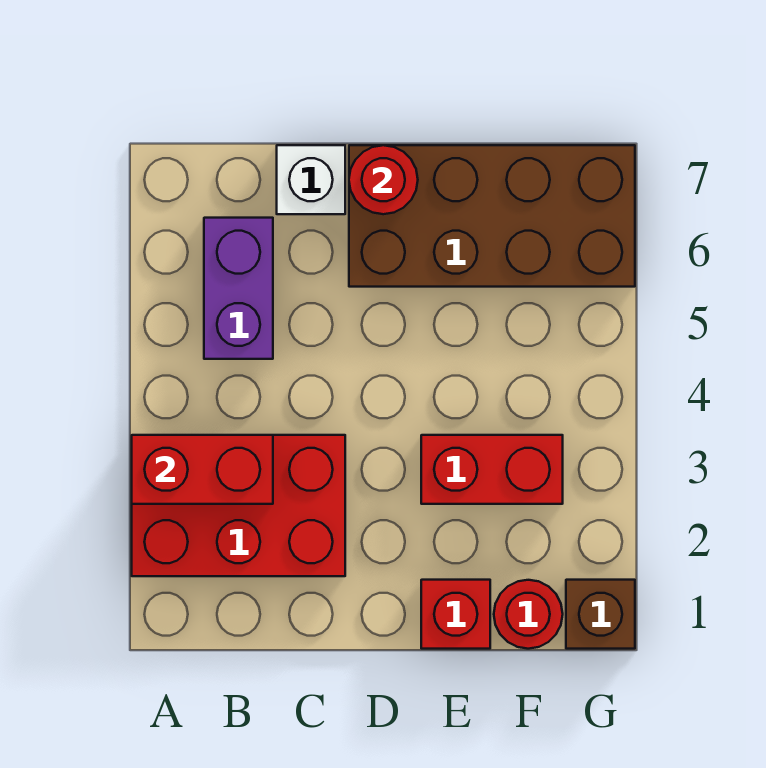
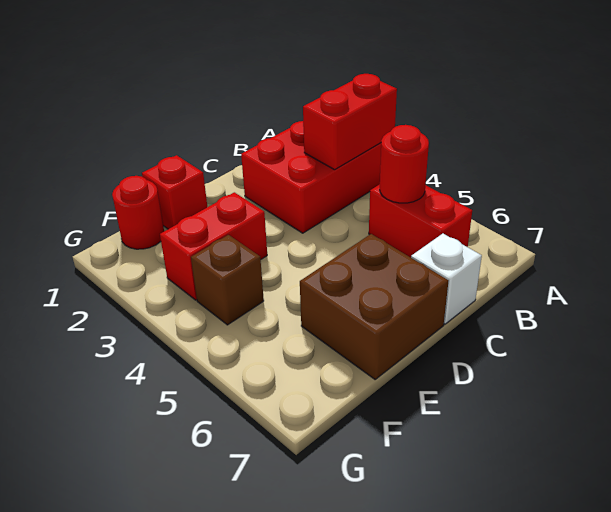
purple brick B5:B6 level 1 -> red brick B5:B6 level 1
brown brick D6:G7 level 1 -> brown brick D6:E7 level 1
red round brick D7 level 2 -> red round brick B5 level 2
brown brick G1 level 1 -> brown brick F4 level 1

